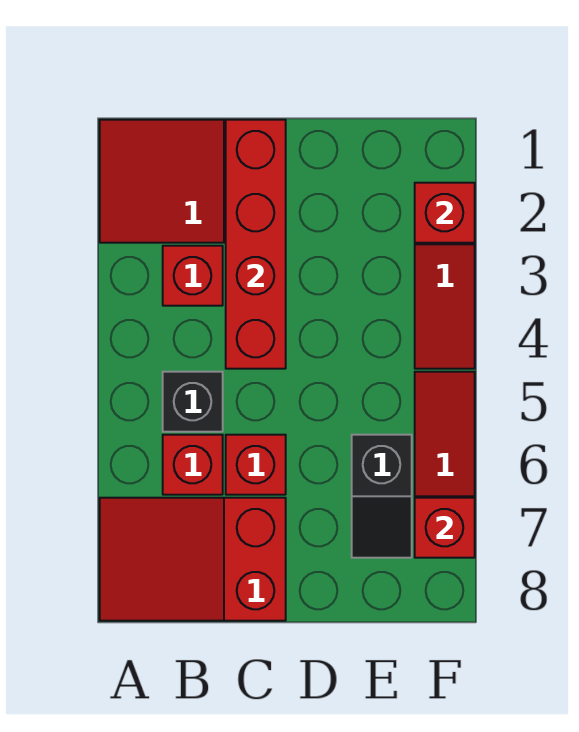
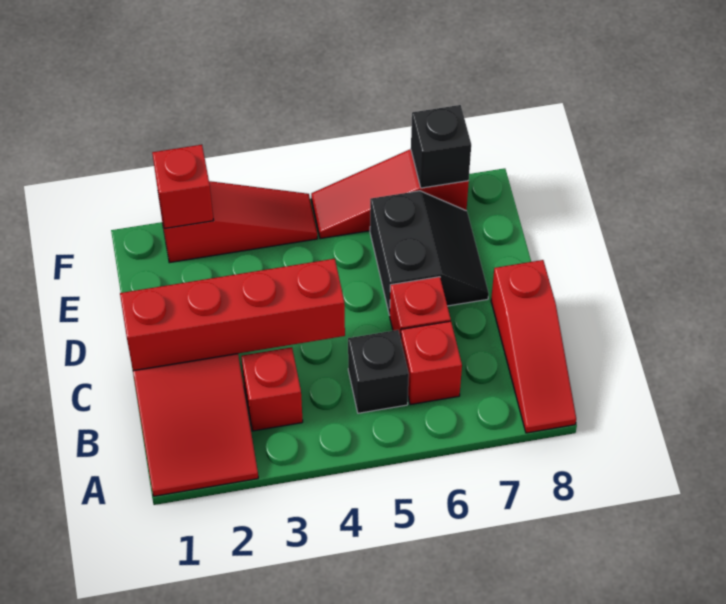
red slope A7:C8 level 1 top C -> red slope A8:C8 level 1 top C
black slope E6:E7 level 1 top 6 -> black slope D6:E7 level 1 top 6
red brick F7 level 2 -> black brick F7 level 2

